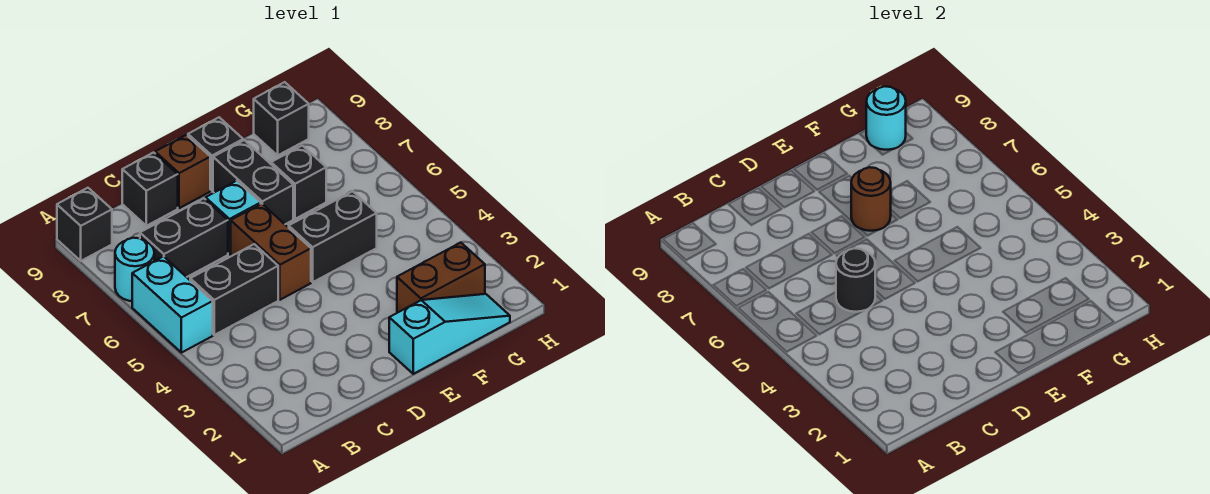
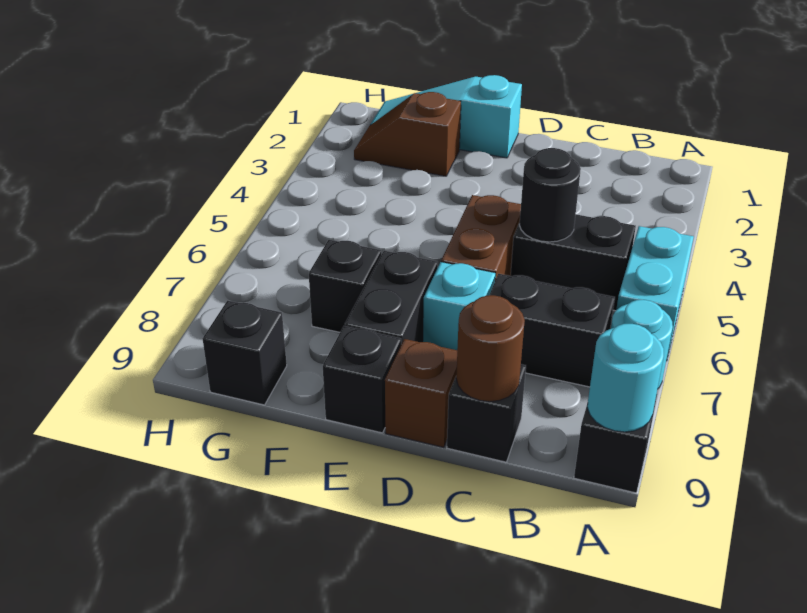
black brick E5:F5 level 1 -> none
brown round brick E7 level 2 -> brown round brick C9 level 2
brown brick F2:G2 level 1 -> brown slope F2:G2 level 1 top F
cyan round brick G9 level 2 -> cyan round brick A9 level 2

